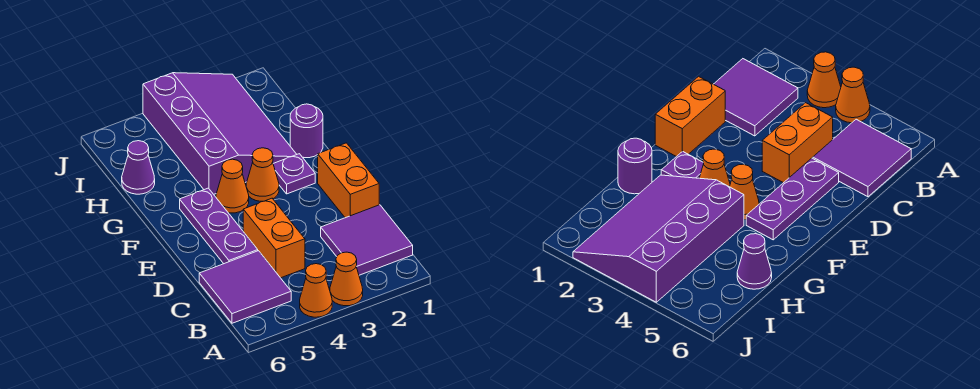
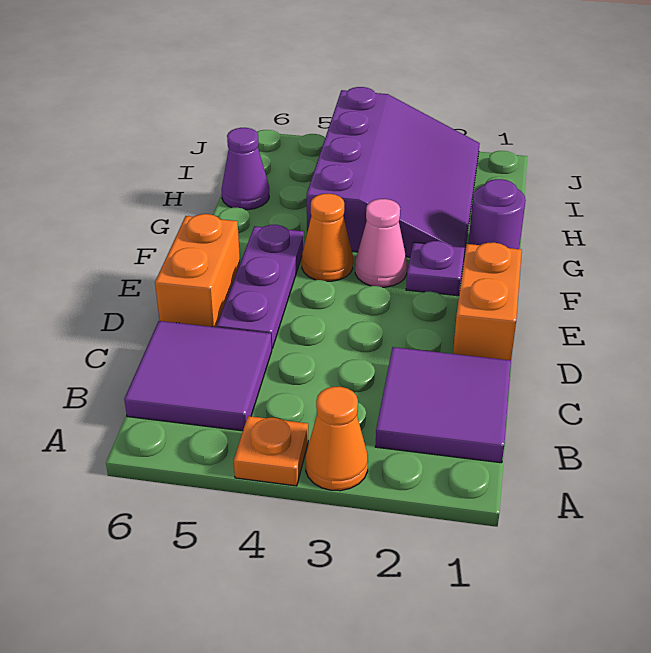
orange cone A4 level 1 -> orange plate A4 level 1
orange brick C4:D4 level 1 -> orange brick D6:E6 level 1
orange cone F3 level 1 -> pink cone F3 level 1

